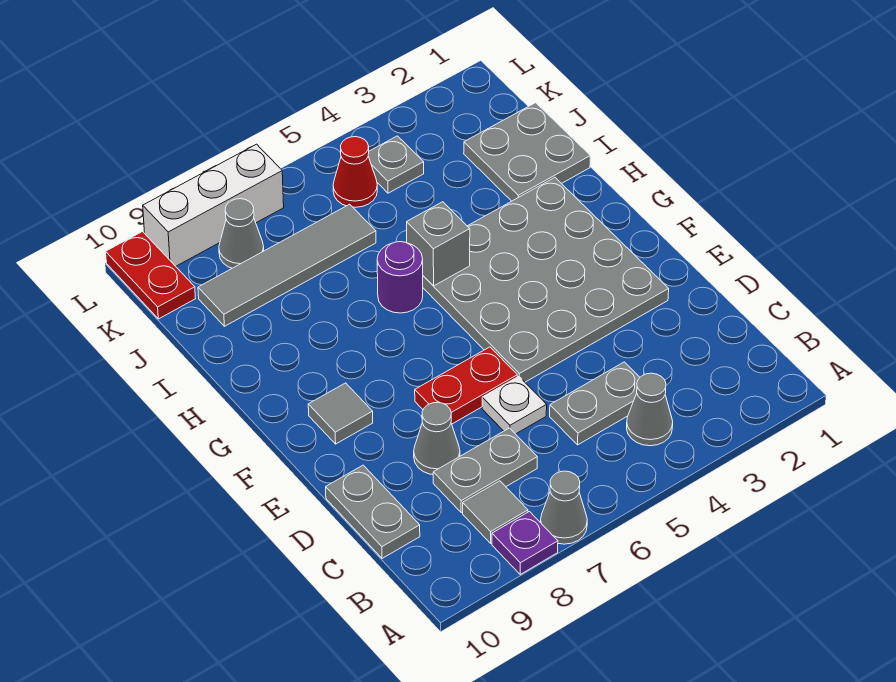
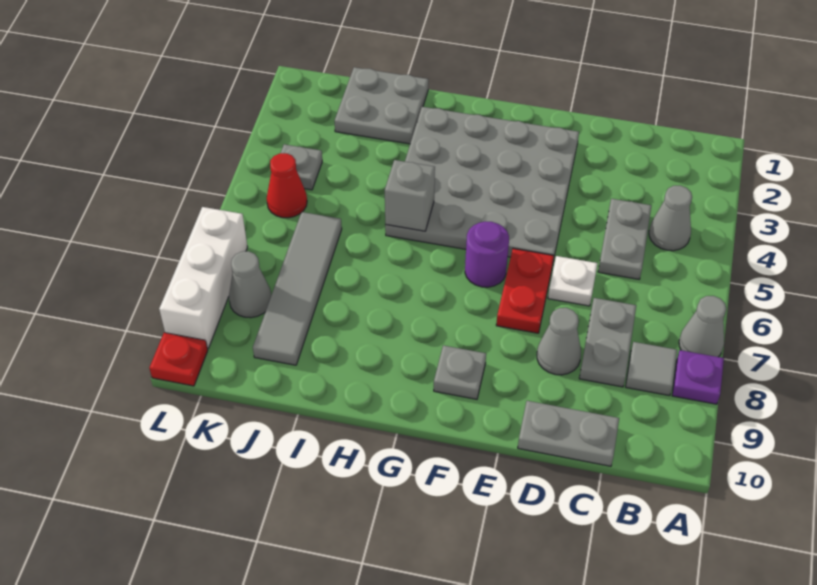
grey tile F9 level 1 -> grey plate F9 level 1
purple round brick H6 level 1 -> purple round brick F6 level 1
red plate K10:L10 level 1 -> red plate L10 level 1

